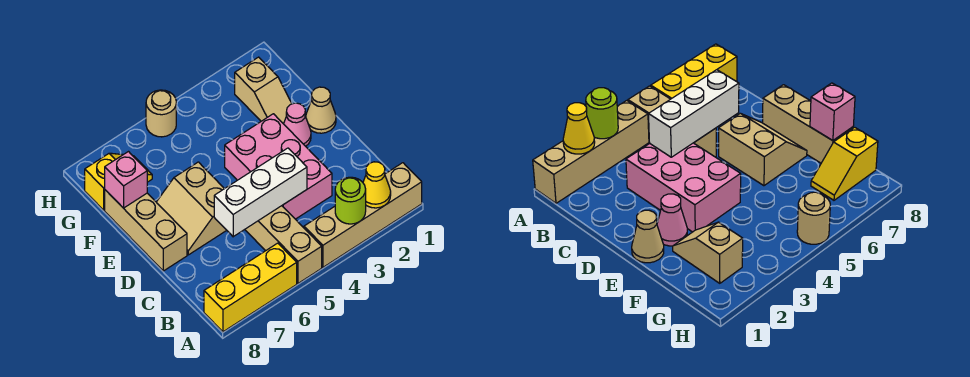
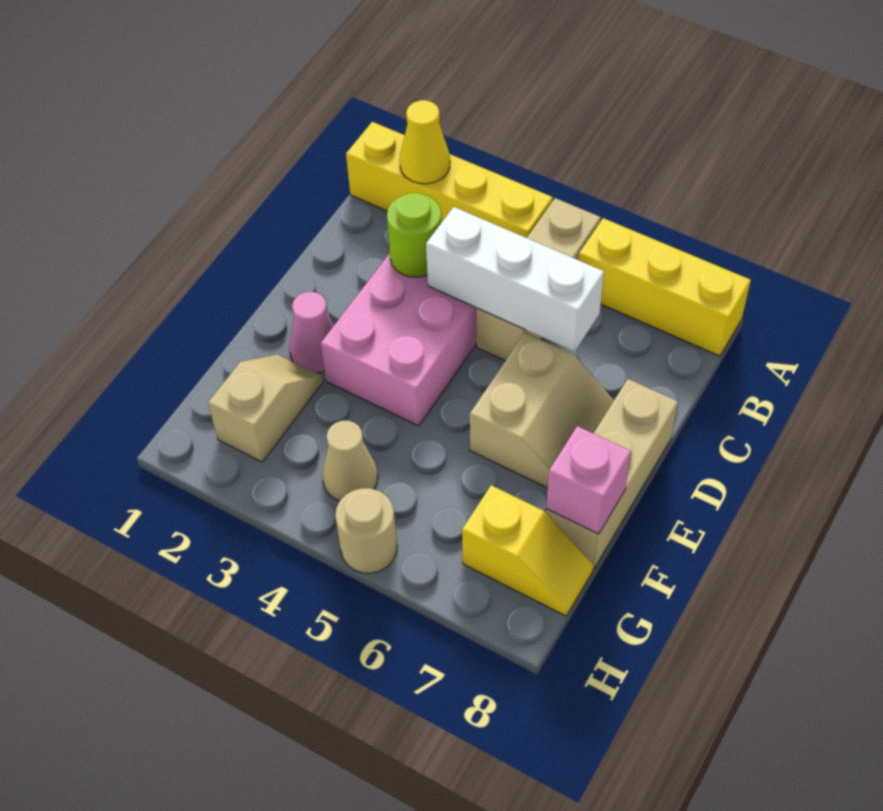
tan brick A1:A4 level 1 -> yellow brick A1:A4 level 1
lime round brick A3 level 2 -> lime round brick C3 level 2
tan cone E1 level 1 -> tan cone G4 level 1
yellow slope G7:G8 level 1 top 8 -> yellow slope G7:G8 level 1 top 7

